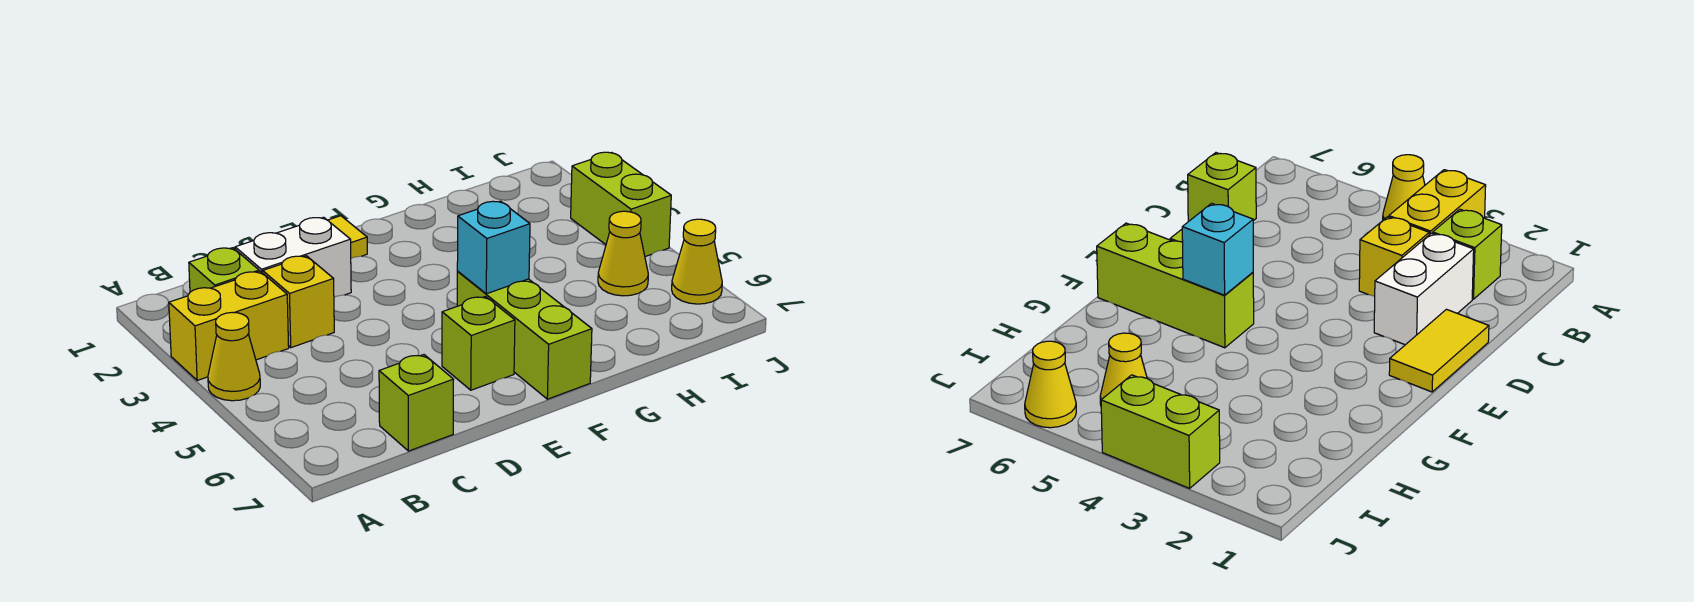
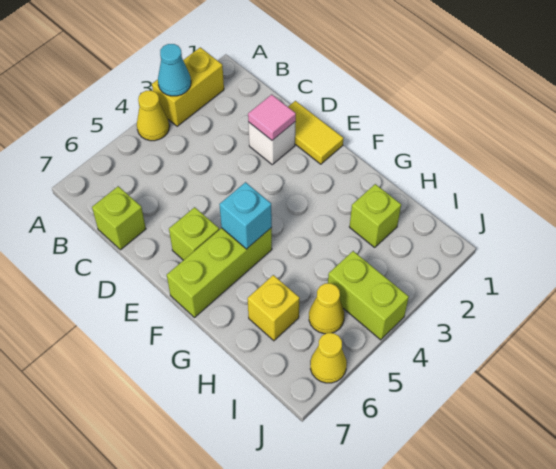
yellow brick A3:B3 level 1 -> yellow brick A2:A3 level 1
none -> cyan cone A3 level 2
lime brick B2 level 1 -> lime brick H2 level 1
white brick C2:D2 level 1 -> white brick D2 level 1
yellow brick C3 level 1 -> yellow brick H6 level 1
none -> pink tile D2 level 2
lime brick J3:J4 level 1 -> lime brick I4:J4 level 1

